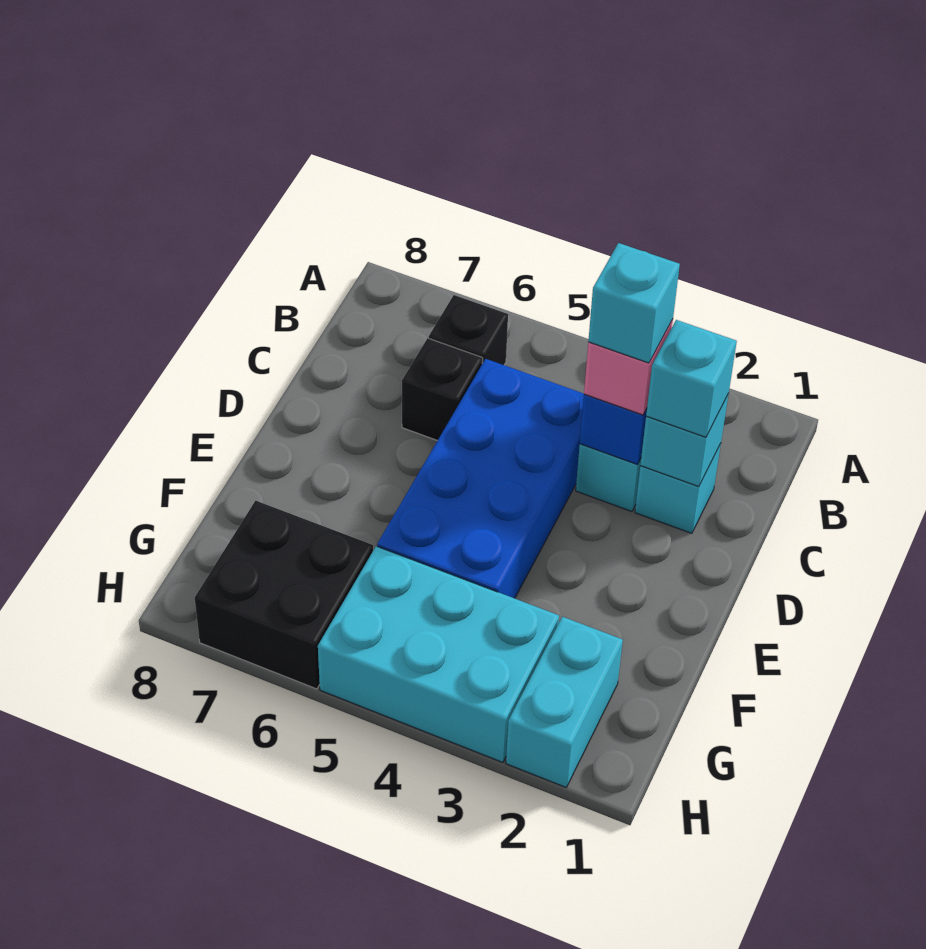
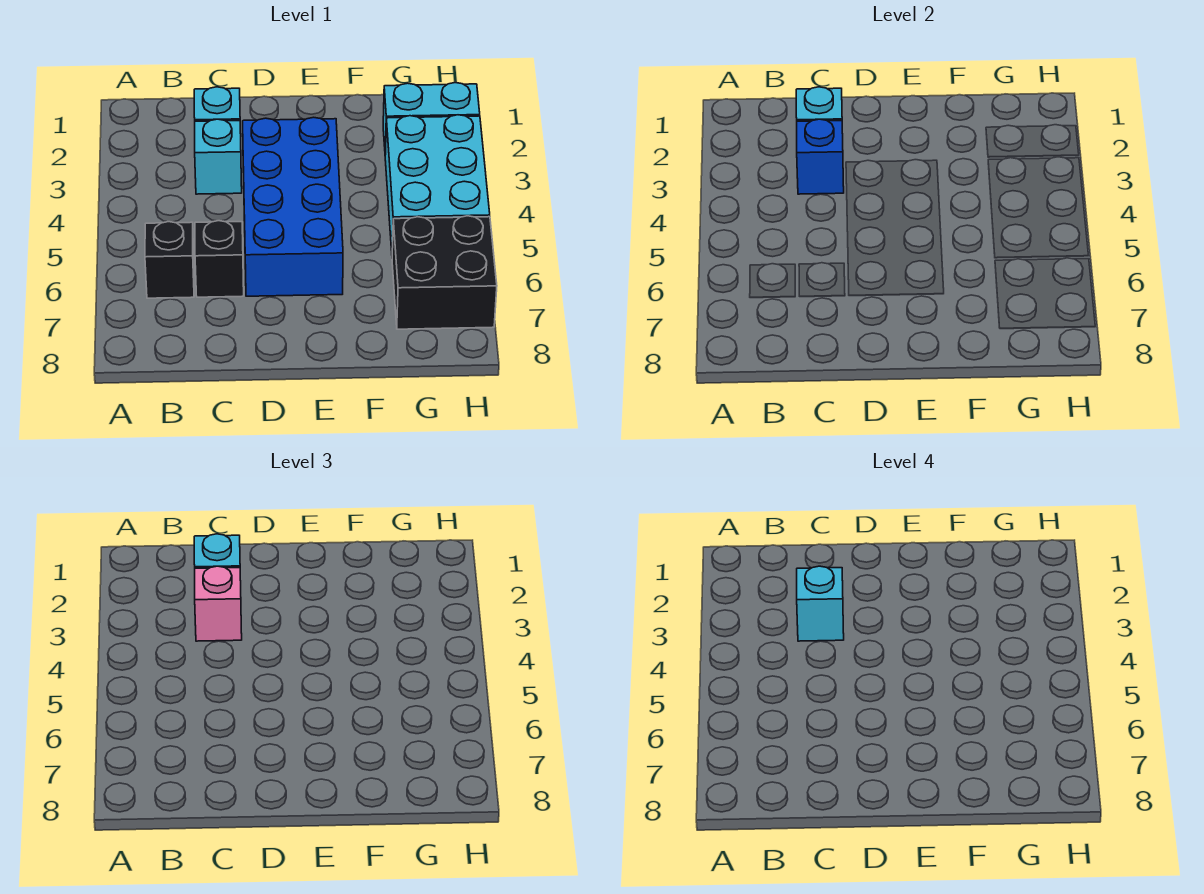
blue brick C4:F5 level 1 -> blue brick D3:E6 level 1

